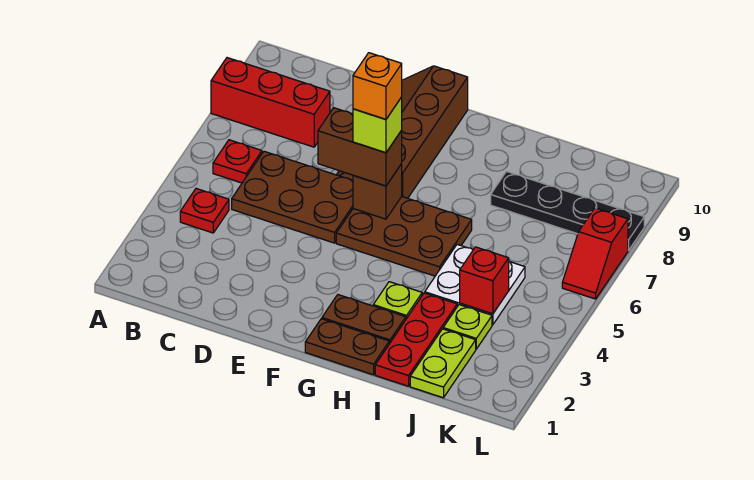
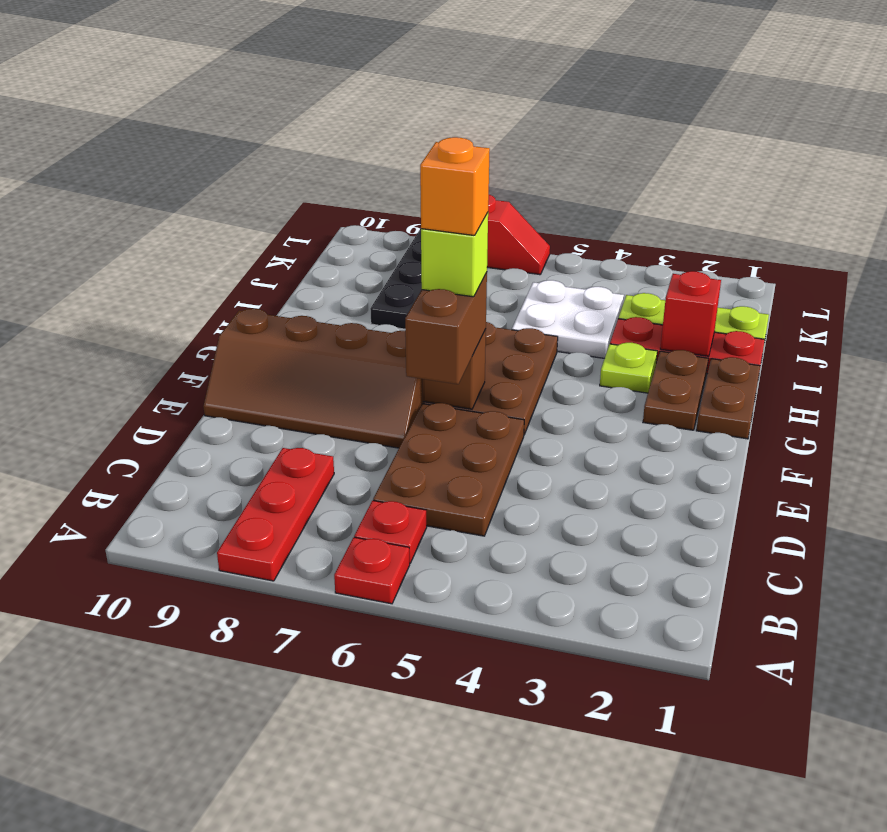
red brick A8:C8 level 1 -> red plate A8:C8 level 1
red plate B4 level 1 -> red plate A6 level 1
red brick J4 level 2 -> red brick I2 level 2

